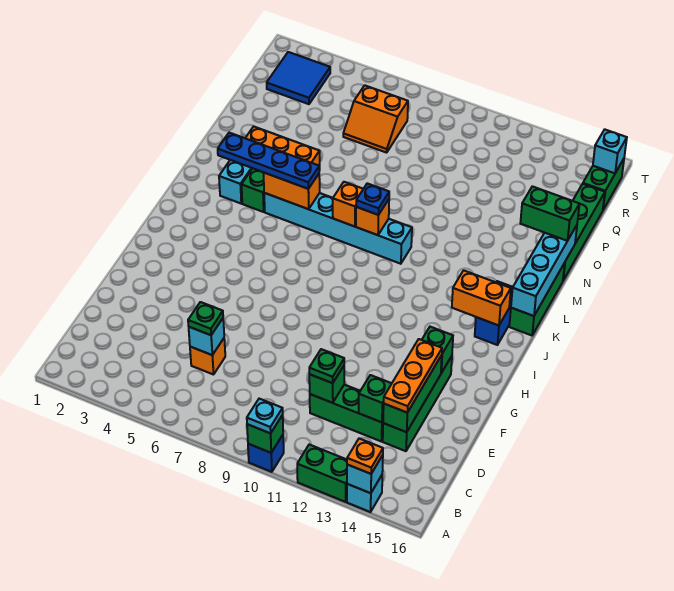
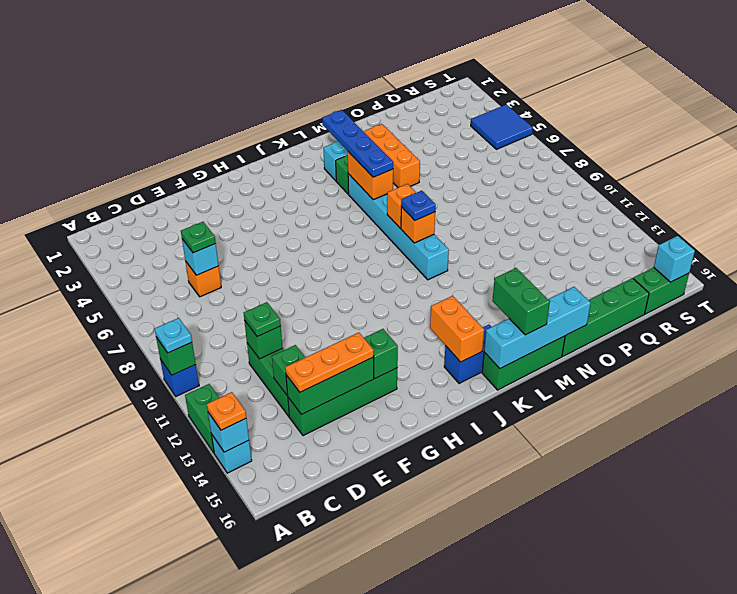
green brick N15:N16 level 3 -> green brick L15:L16 level 3
orange slope Q6:R7 level 1 top R -> none
blue tile R2:S3 level 1 -> blue tile S4:T5 level 1

